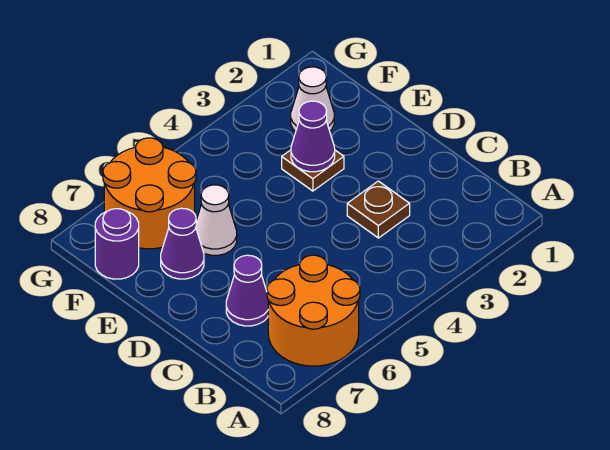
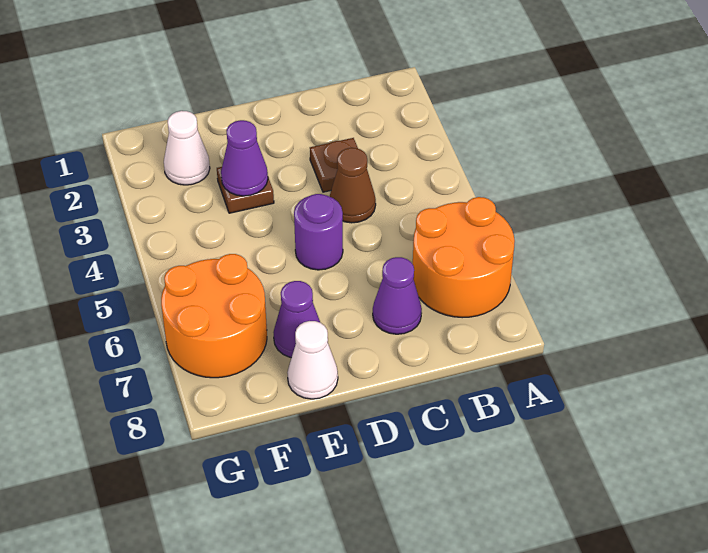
none -> brown cone C4 level 1
white cone E6 level 1 -> white cone E8 level 1
purple round brick F8 level 1 -> purple round brick D5 level 1

